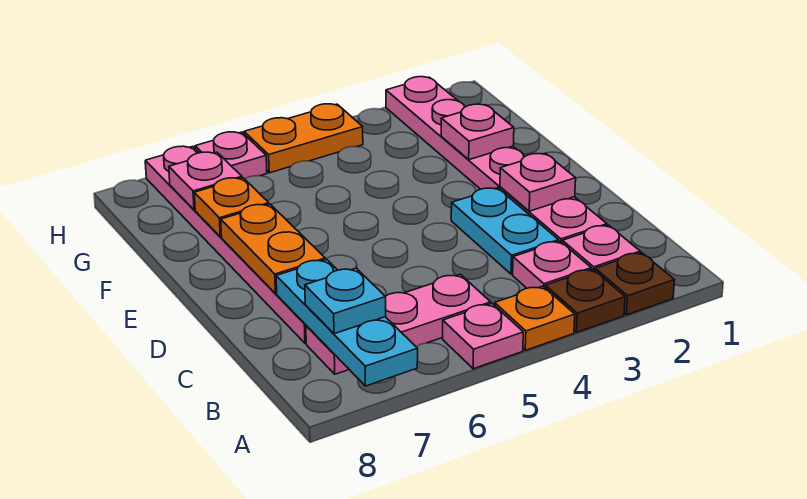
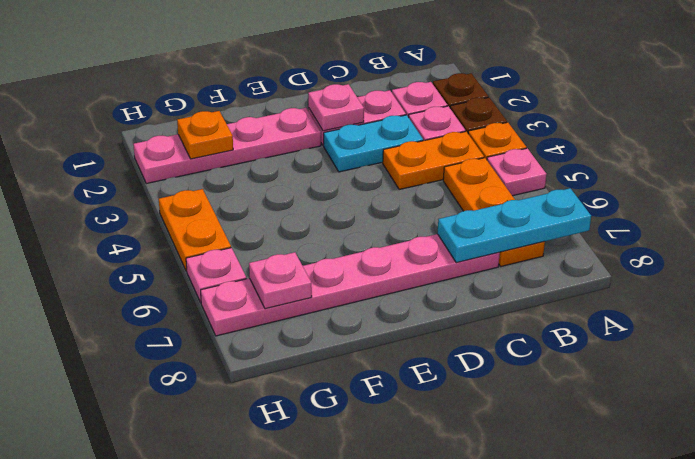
pink plate B5:B7 level 1 -> orange plate B5:B7 level 1
cyan plate B7 level 3 -> none
orange plate D7:E7 level 2 -> orange plate B4:C4 level 1
pink plate F2 level 2 -> none
orange plate F7 level 2 -> orange plate G2 level 2

